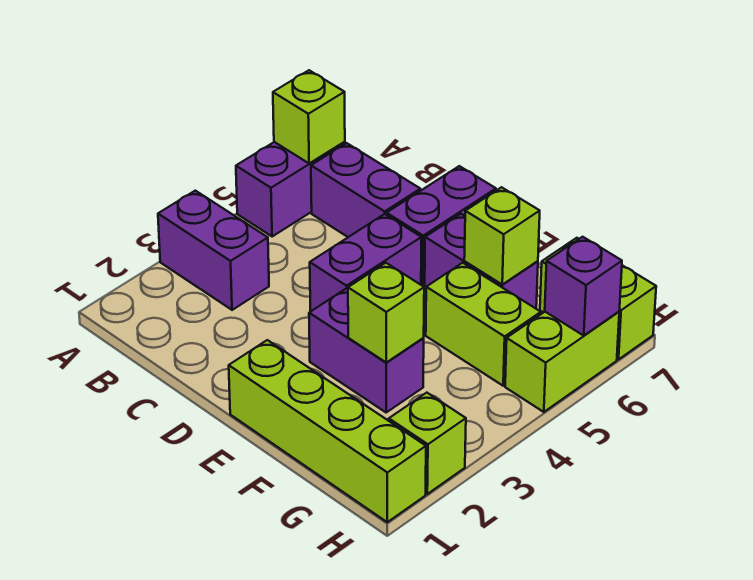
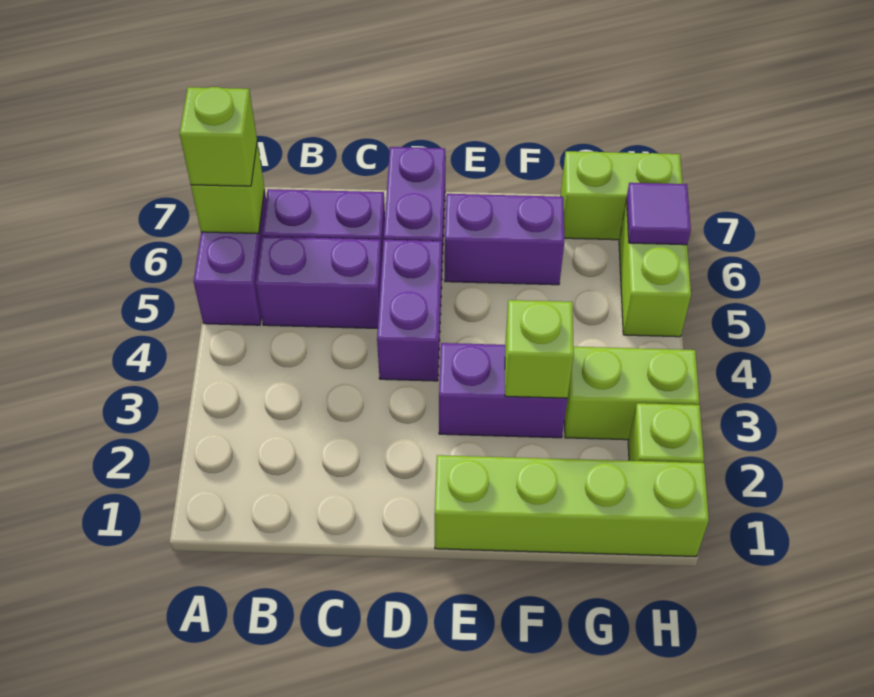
purple brick A3:B3 level 1 -> purple brick B5:C5 level 1
lime brick F5:G5 level 1 -> lime brick G3:H3 level 1
lime brick F6 level 2 -> lime brick A6 level 3
purple brick H6 level 2 -> purple tile H6 level 2

